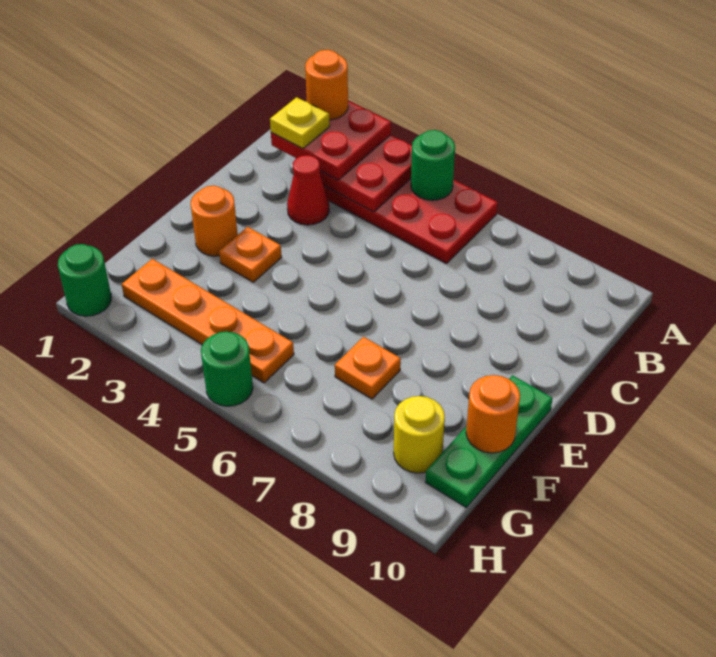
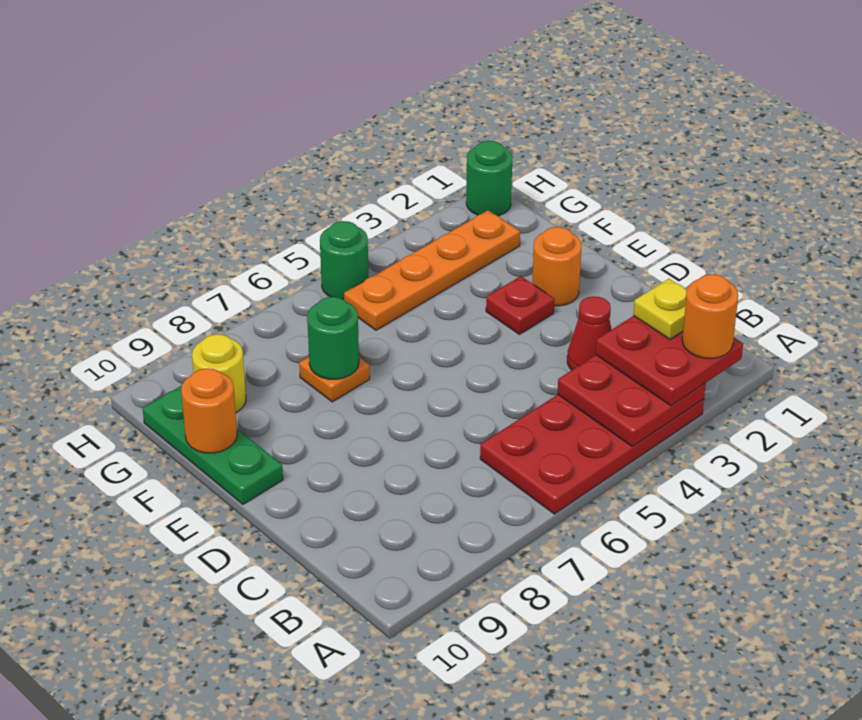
green round brick A5 level 2 -> green round brick F7 level 2
orange plate E3 level 1 -> red plate E3 level 1

